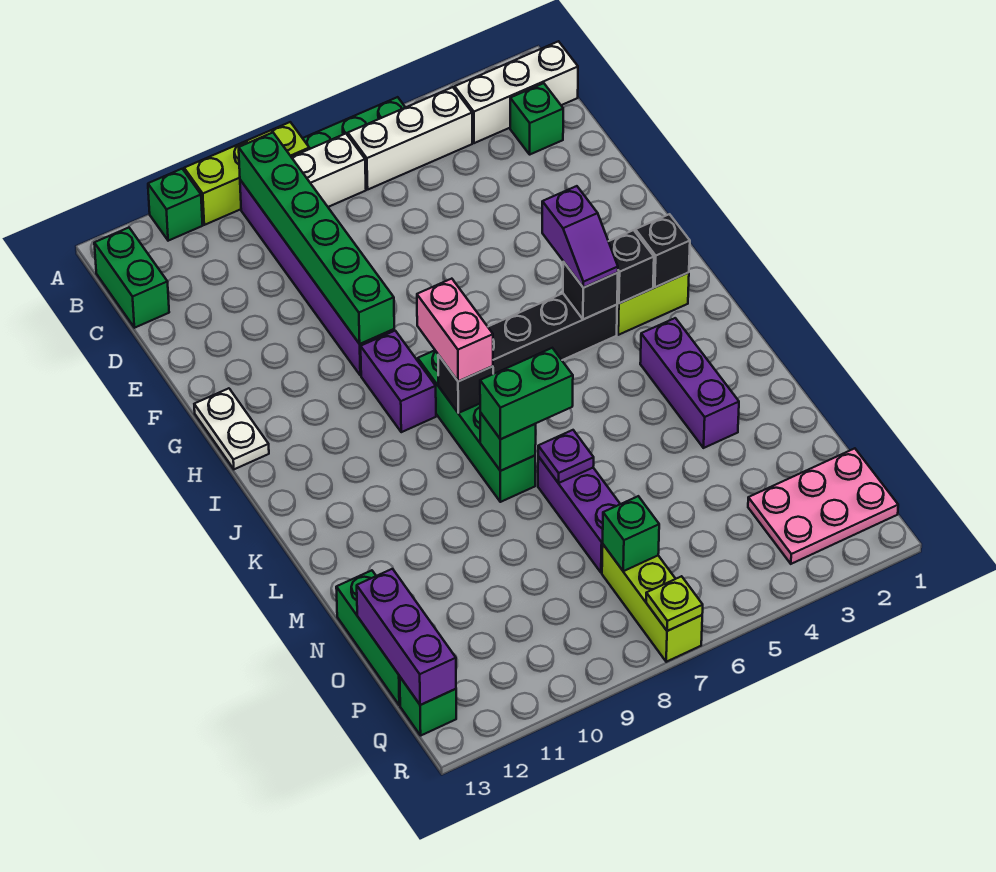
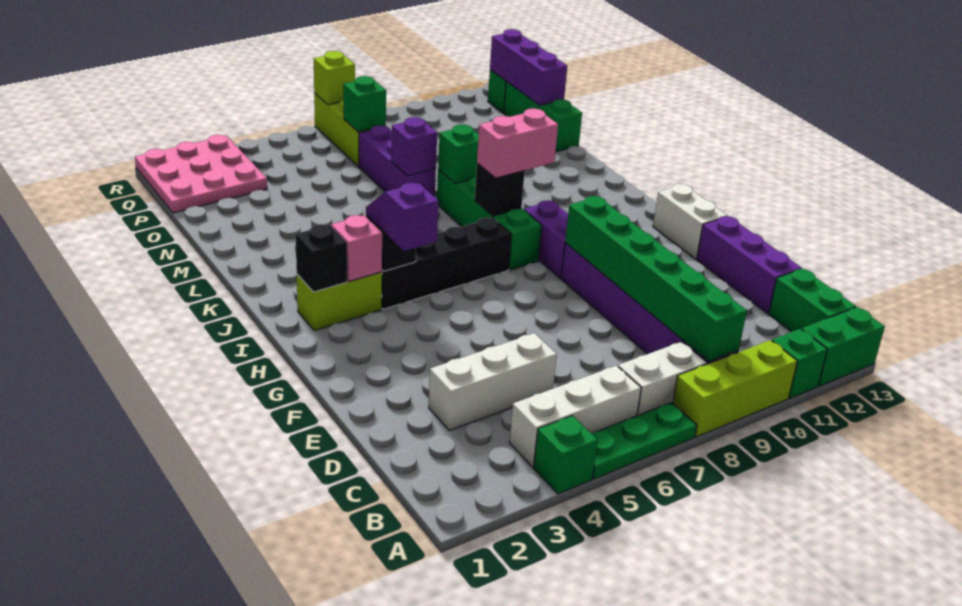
white brick B1:B3 level 1 -> white brick D3:D5 level 1
green brick C2 level 1 -> green brick A4 level 1
white plate G13:H13 level 1 -> white brick G13:H13 level 1
black brick I3 level 2 -> pink brick I3 level 2
pink brick I8:J8 level 3 -> pink brick J8:J9 level 3
purple brick K3:M3 level 1 -> purple brick D13:F13 level 1
green brick L7:L8 level 3 -> green brick A12:A13 level 1
purple plate M7 level 2 -> purple brick M7 level 2
pink plate P1:Q3 level 1 -> pink plate P1:R3 level 1
lime plate R7 level 2 -> lime brick R7 level 2

